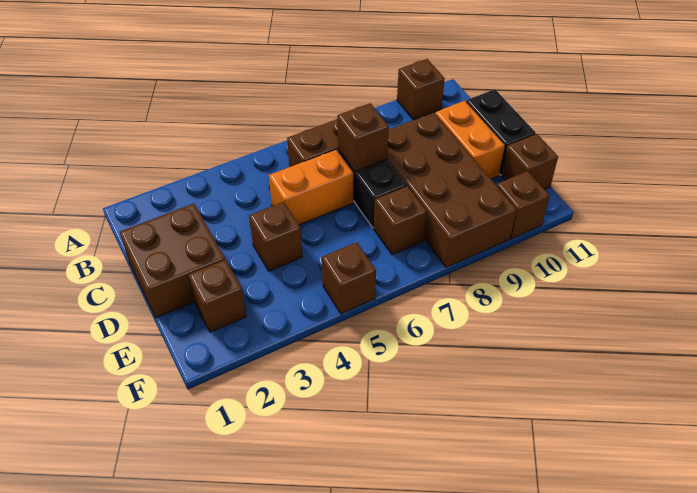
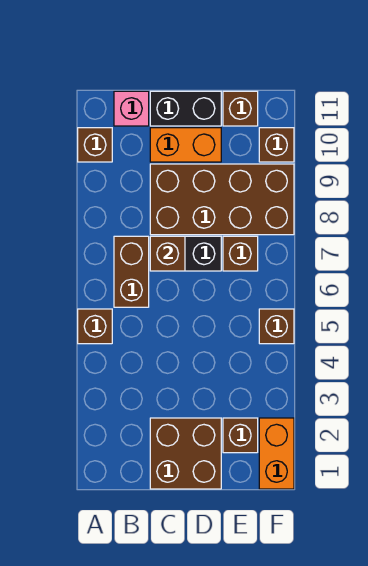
none -> pink brick B11 level 1
orange brick C5:C6 level 1 -> orange brick F1:F2 level 1
brown brick D4 level 1 -> brown brick A5 level 1

